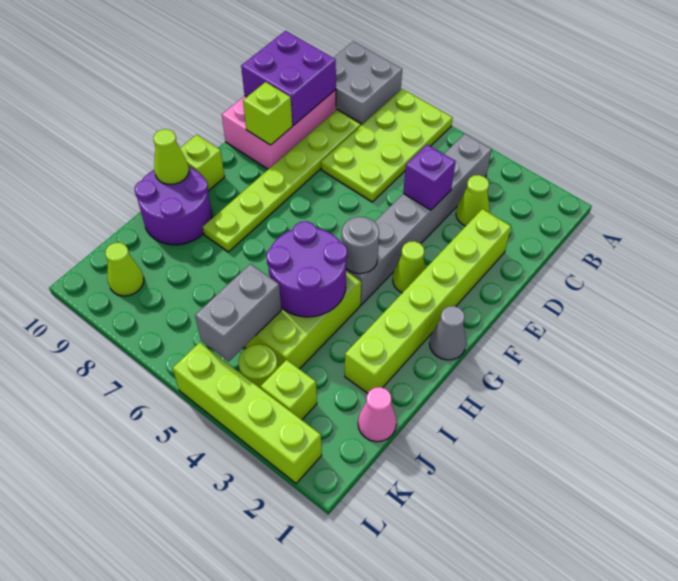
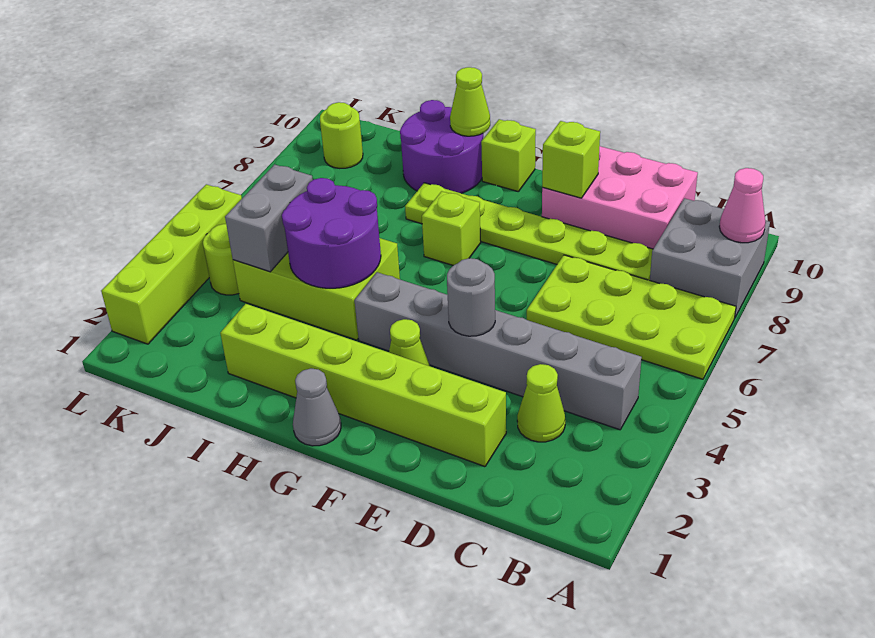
purple brick C9:D10 level 2 -> none
purple brick D4 level 2 -> none
grey round brick G4 level 2 -> grey round brick E4 level 2
pink cone J1 level 1 -> pink cone A9 level 2
grey brick J5:K5 level 2 -> grey brick J4:J5 level 2
lime brick K3 level 1 -> lime brick G7 level 1
lime cone K9 level 1 -> lime round brick K9 level 1

